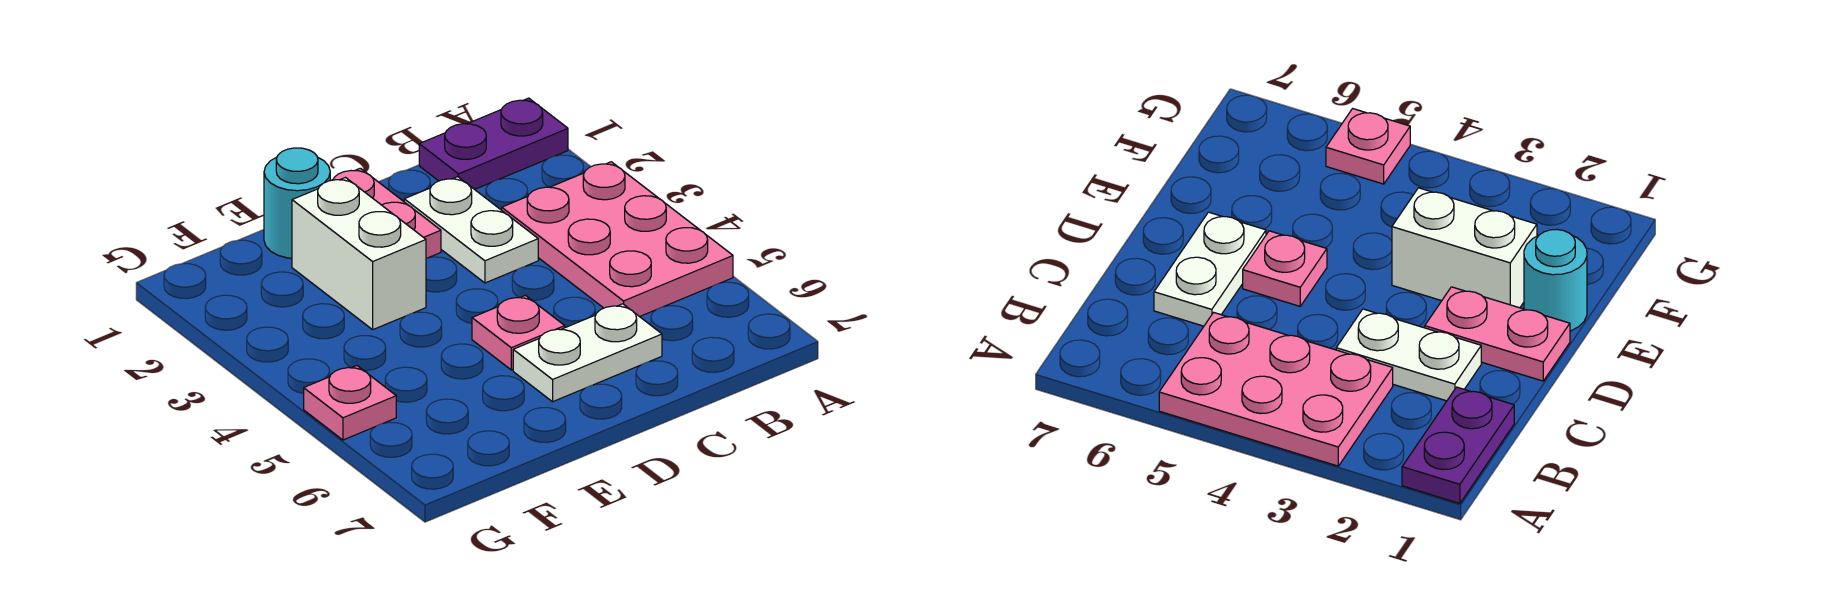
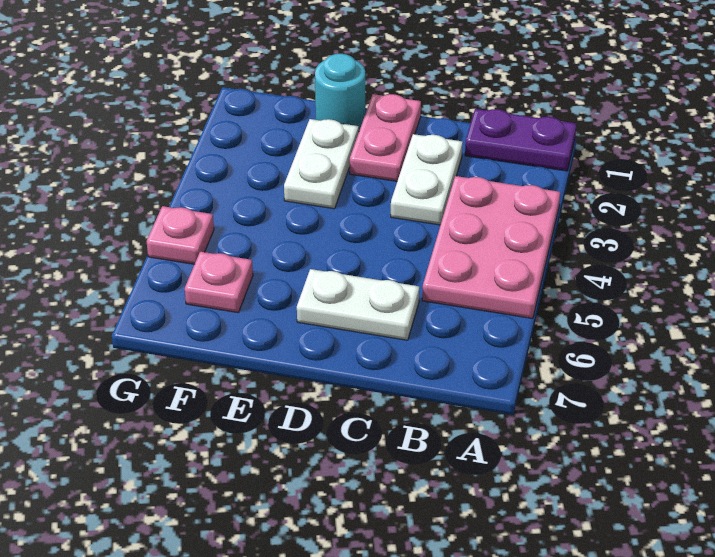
pink plate D5 level 1 -> pink plate F6 level 1
white brick E2:E3 level 1 -> white plate E2:E3 level 1

